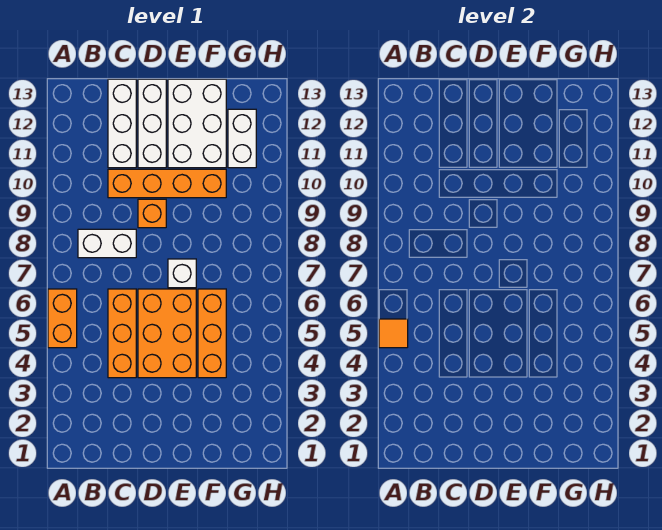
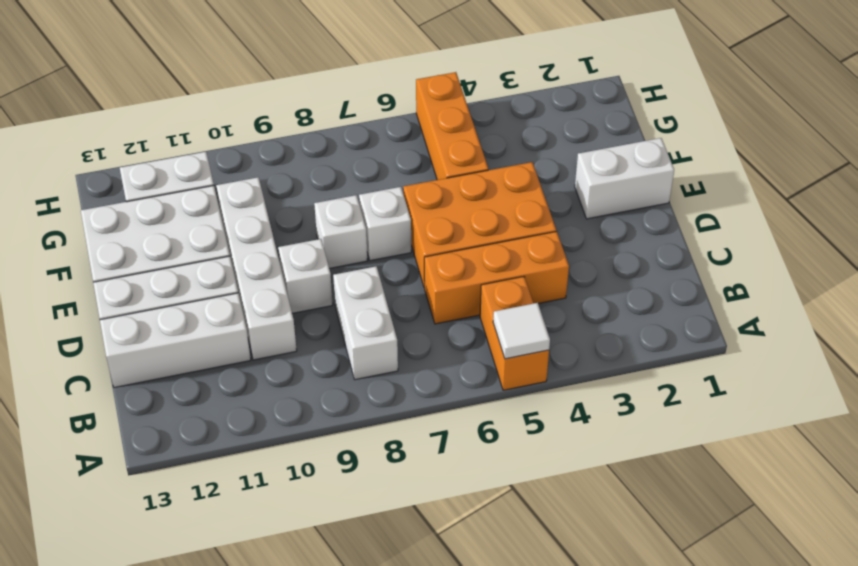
orange brick A5:A6 level 1 -> orange brick A5:B5 level 1
orange tile A5 level 2 -> white tile A5 level 2
orange brick C10:F10 level 1 -> white brick C10:F10 level 1
orange brick D9 level 1 -> white brick D9 level 1
none -> white brick E1:E2 level 1
none -> white brick E8 level 1
orange brick F4:F6 level 1 -> orange brick F5:H5 level 1

